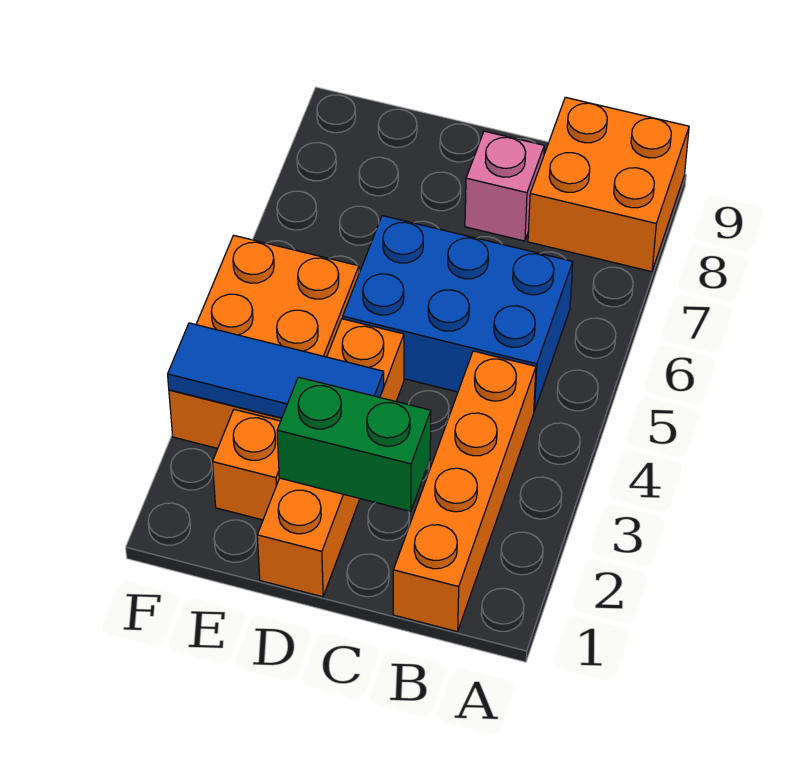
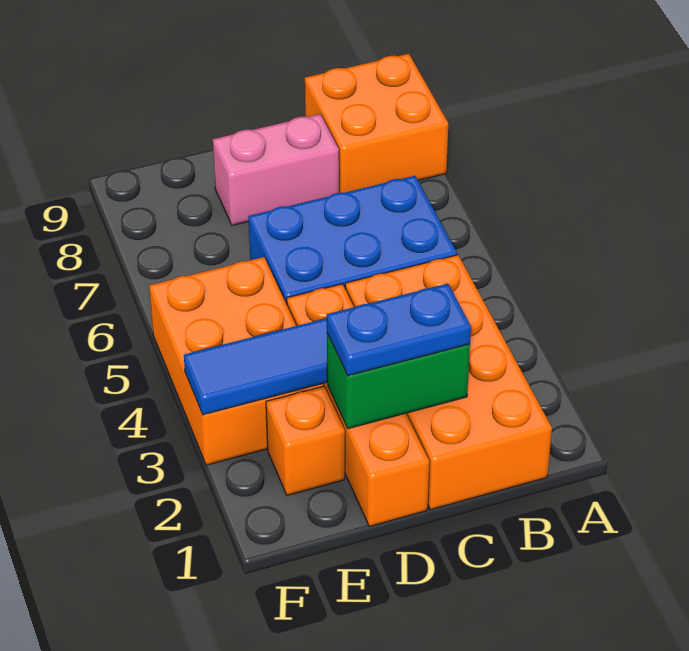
orange brick B1:B4 level 1 -> orange brick B1:C4 level 1
none -> blue plate C2:D2 level 3
pink brick C8 level 1 -> pink brick C8:D8 level 1

